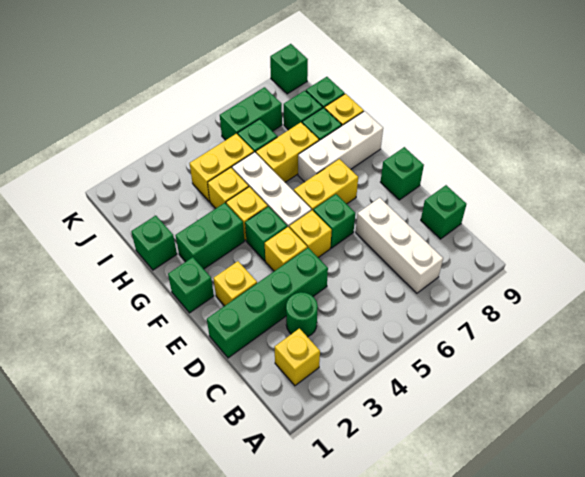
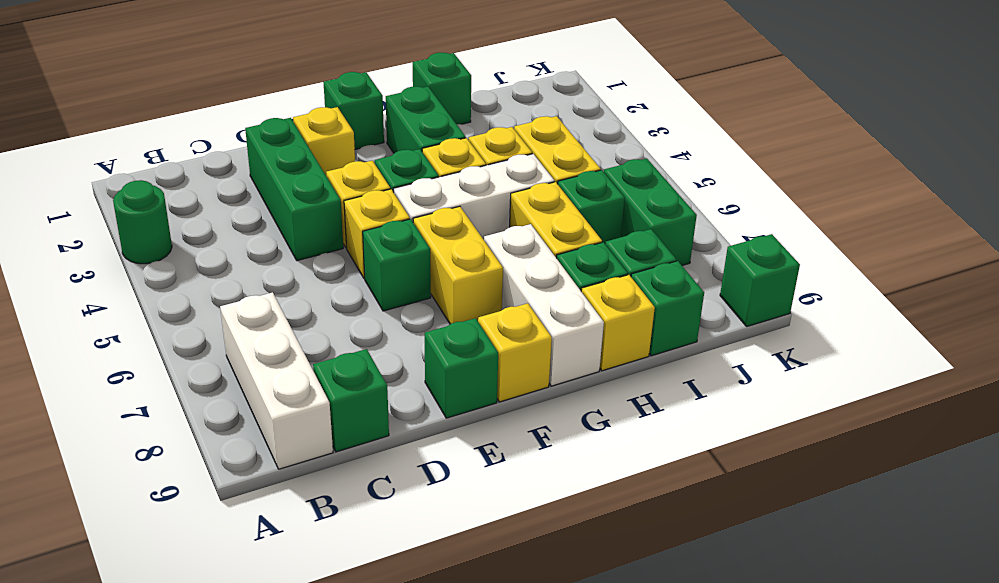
yellow brick B2 level 1 -> yellow brick F9 level 1
white brick B7:D7 level 1 -> white brick B7:B9 level 1
green round brick C3 level 1 -> green round brick A3 level 1
green brick D1:D4 level 1 -> green brick D2:D4 level 1

